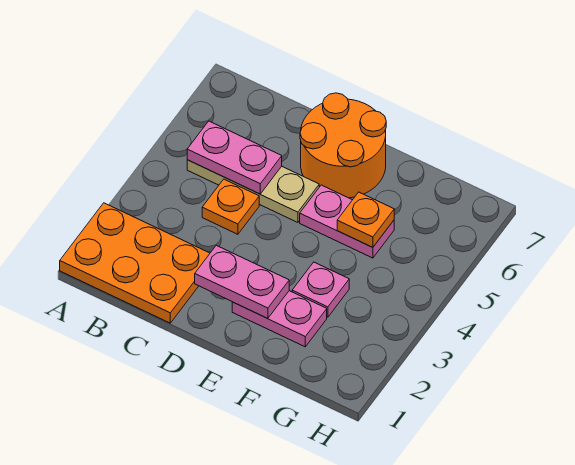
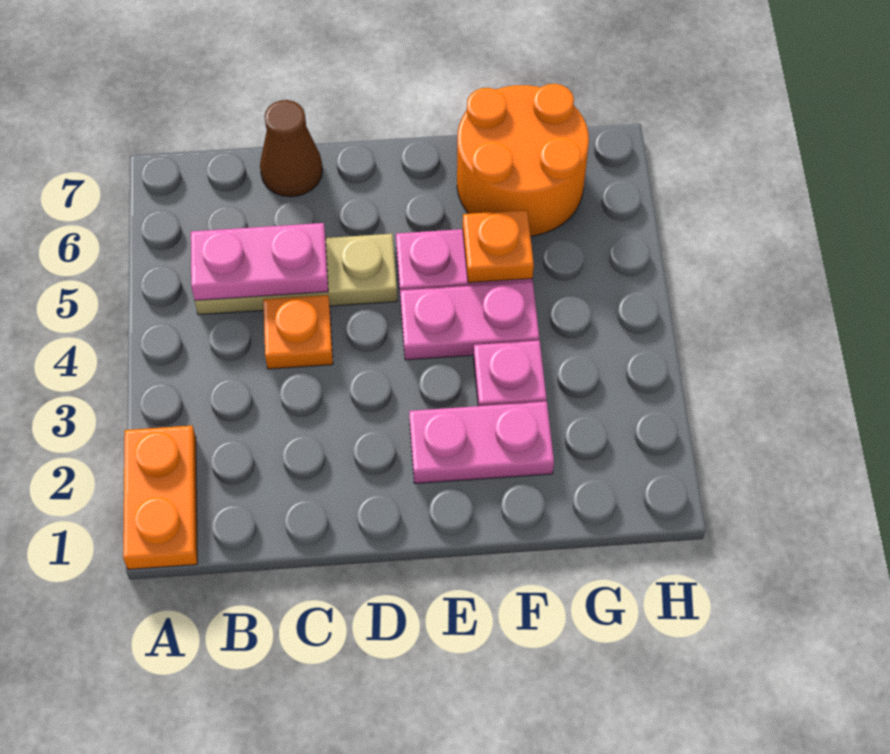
orange plate A1:C2 level 1 -> orange plate A1:A2 level 1
none -> brown cone C7 level 1
pink plate D2:E2 level 2 -> pink plate E4:F4 level 1
orange round brick D6:E7 level 1 -> orange round brick F6:G7 level 1

